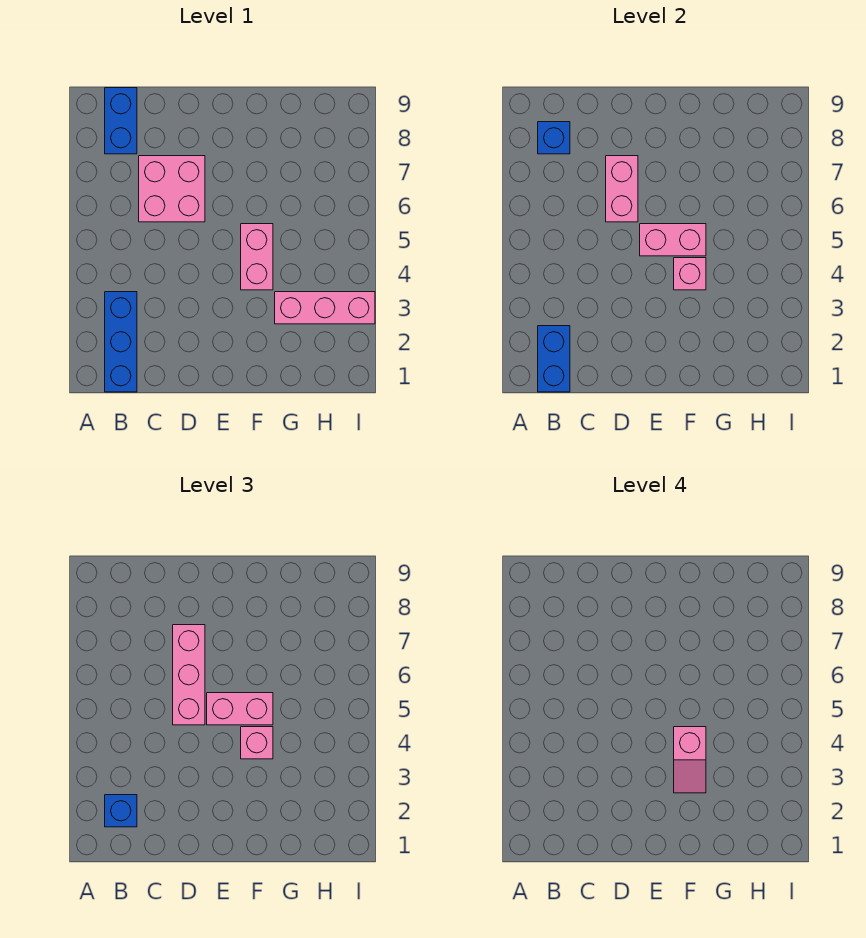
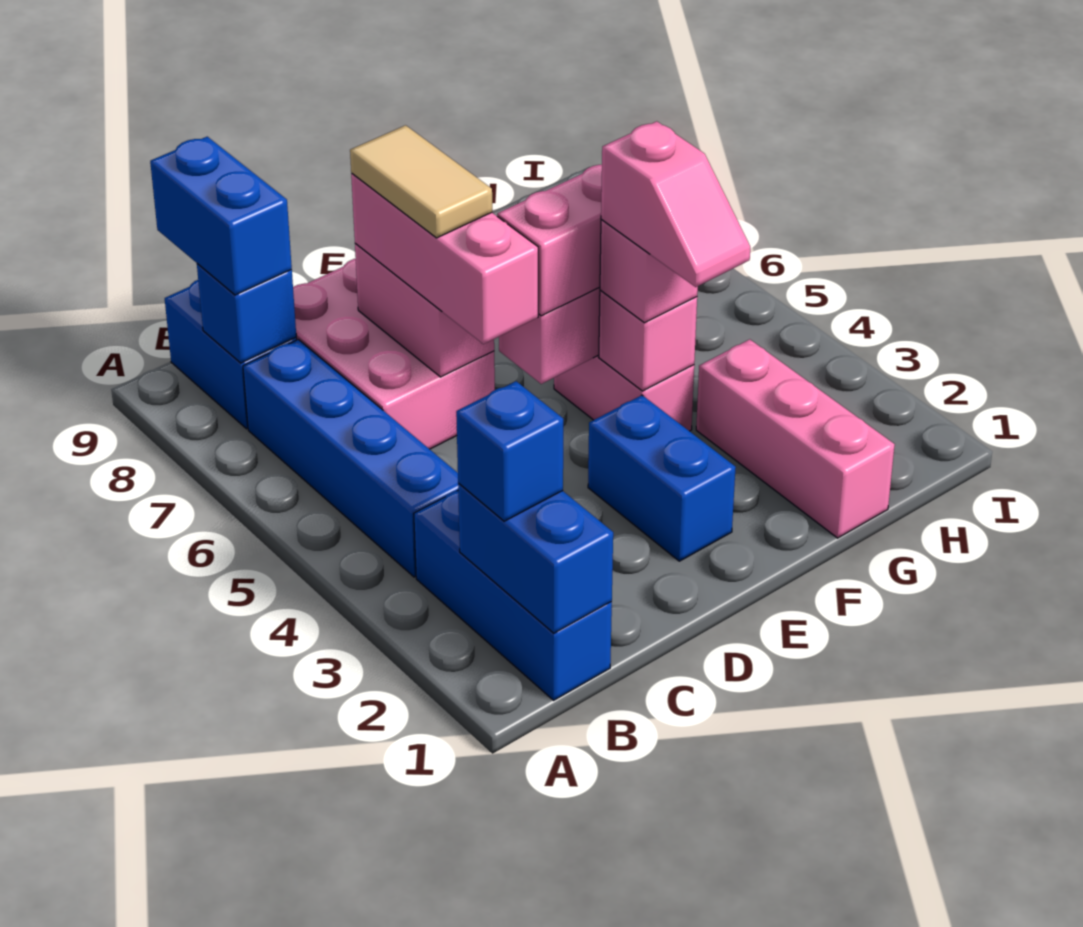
none -> blue brick B4:B7 level 1
none -> blue brick B8:B9 level 3
pink brick C6:D7 level 1 -> pink brick C6:D8 level 1
none -> tan tile D6:D7 level 4
none -> blue brick E2:E3 level 1
pink brick G3:I3 level 1 -> pink brick G1:G3 level 1

